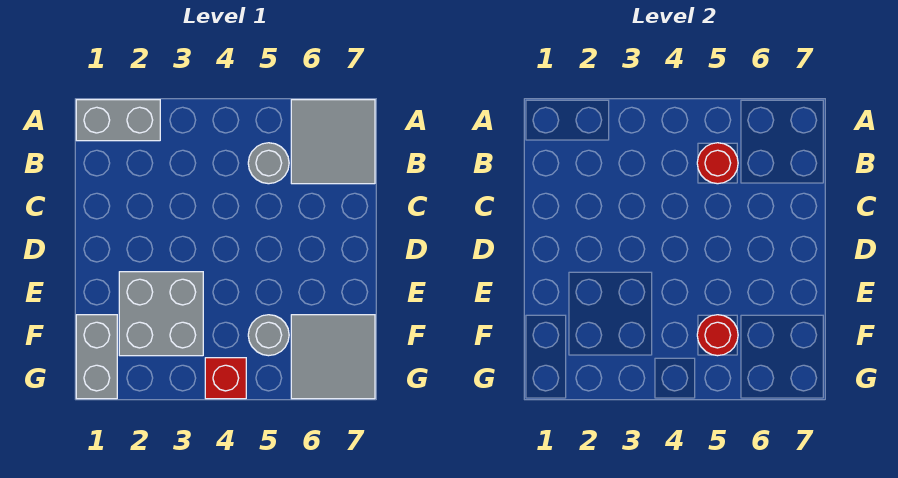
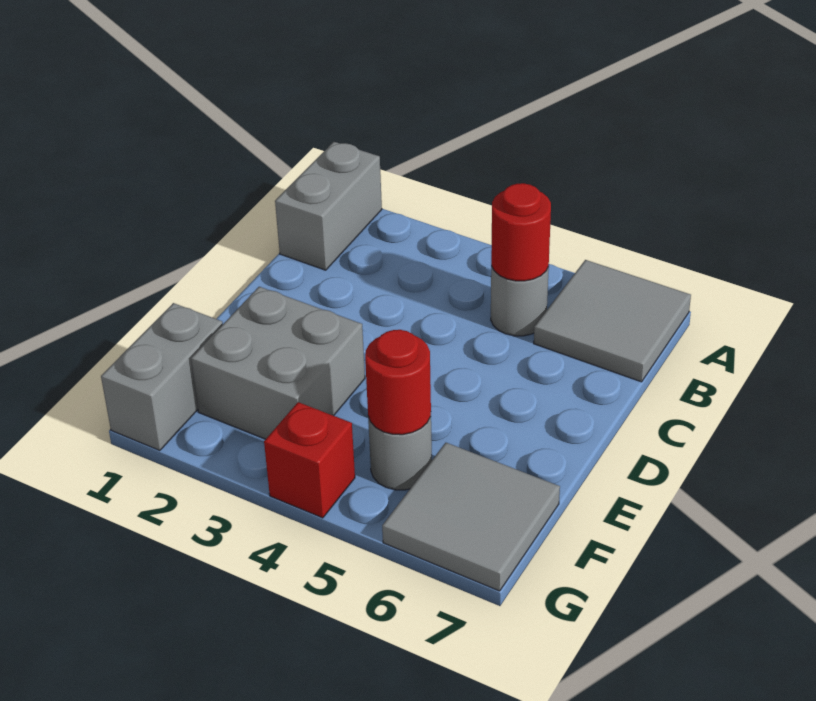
grey brick A1:A2 level 1 -> grey brick A1:B1 level 1

